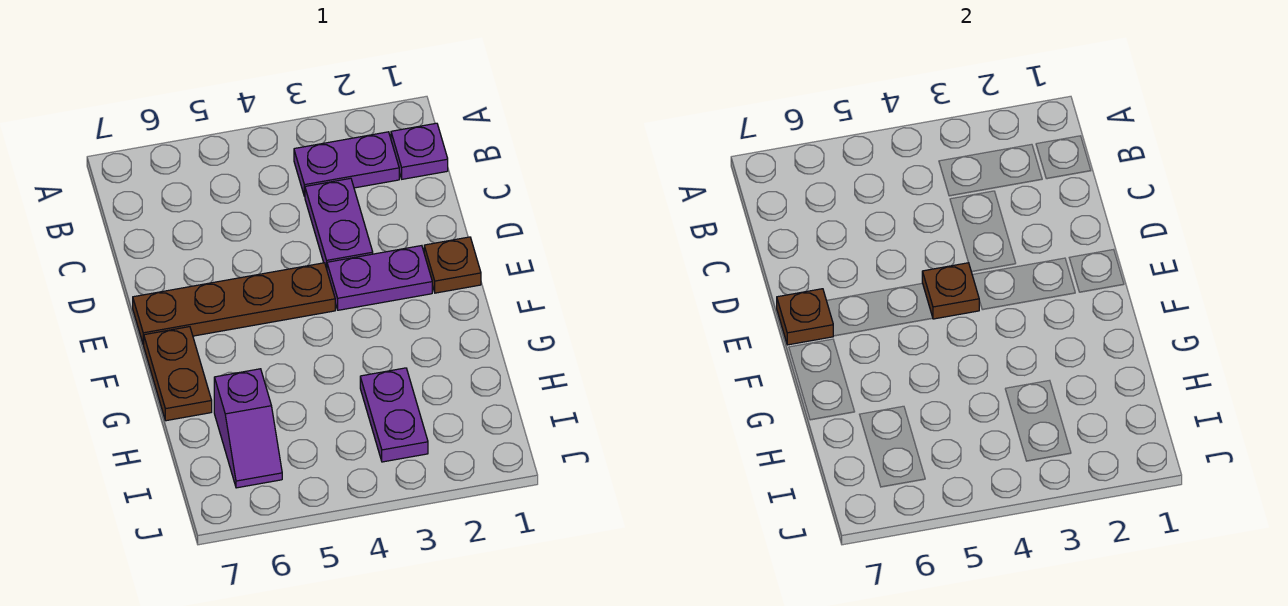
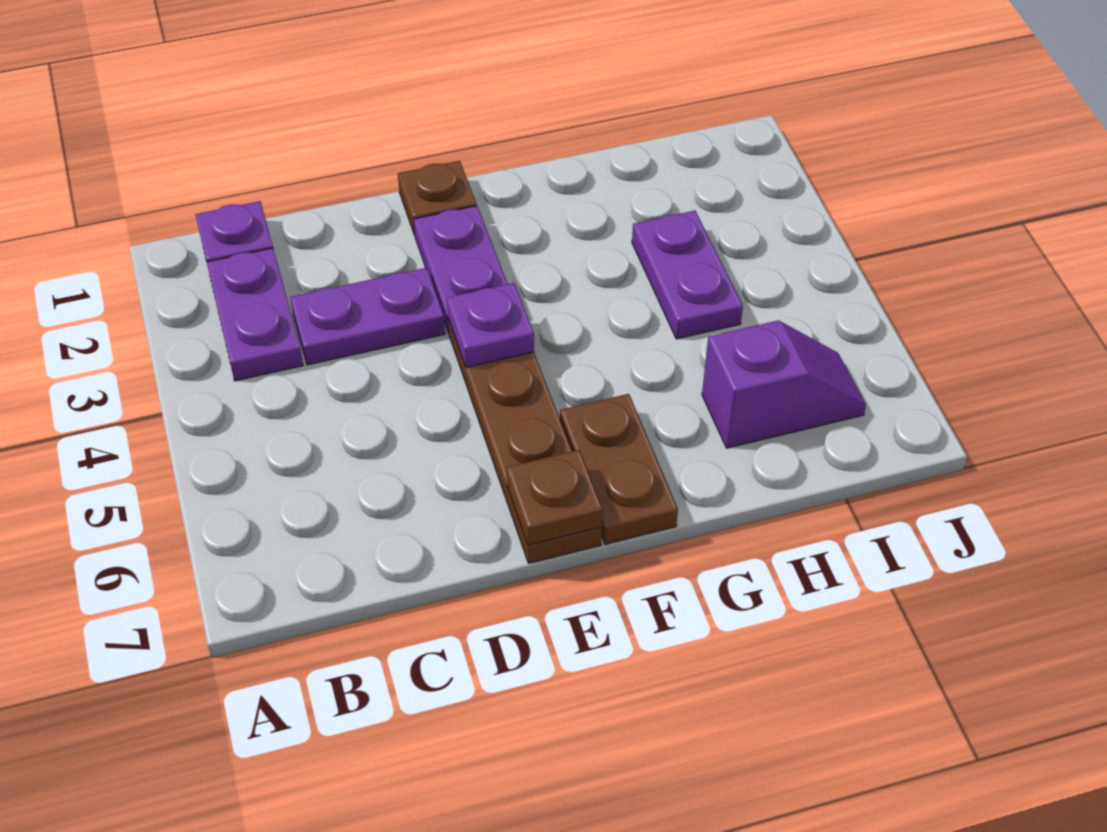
brown plate E4 level 2 -> purple plate E4 level 2
brown plate F7:G7 level 1 -> brown plate F6:F7 level 1
purple plate H3:I3 level 1 -> purple plate H3:H4 level 1

